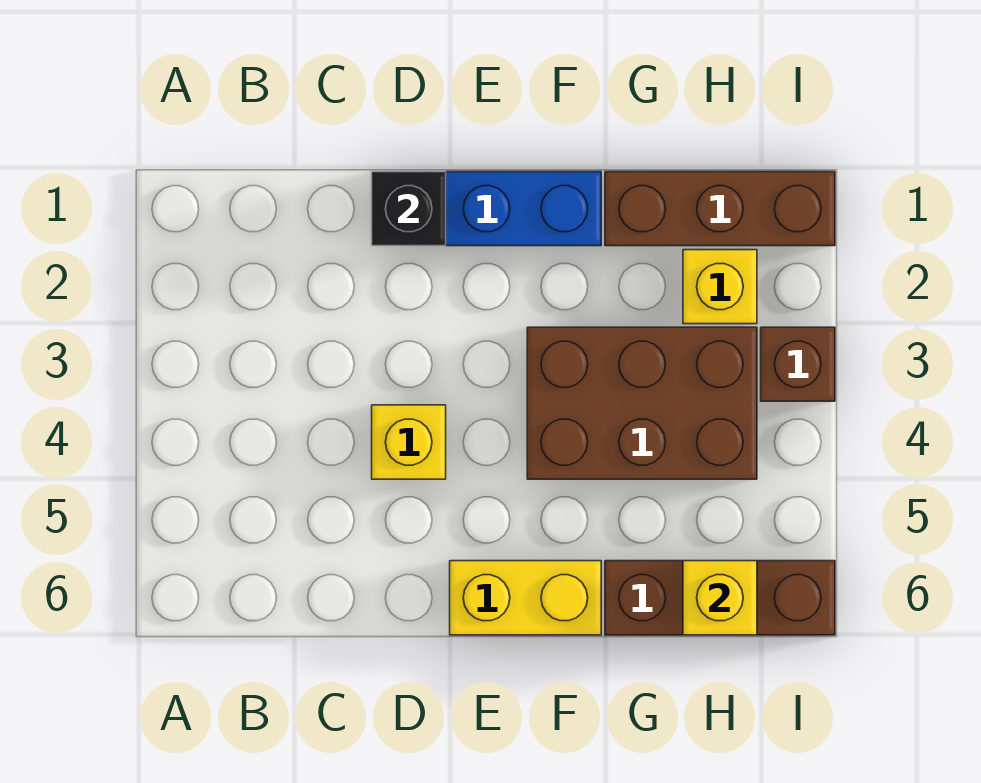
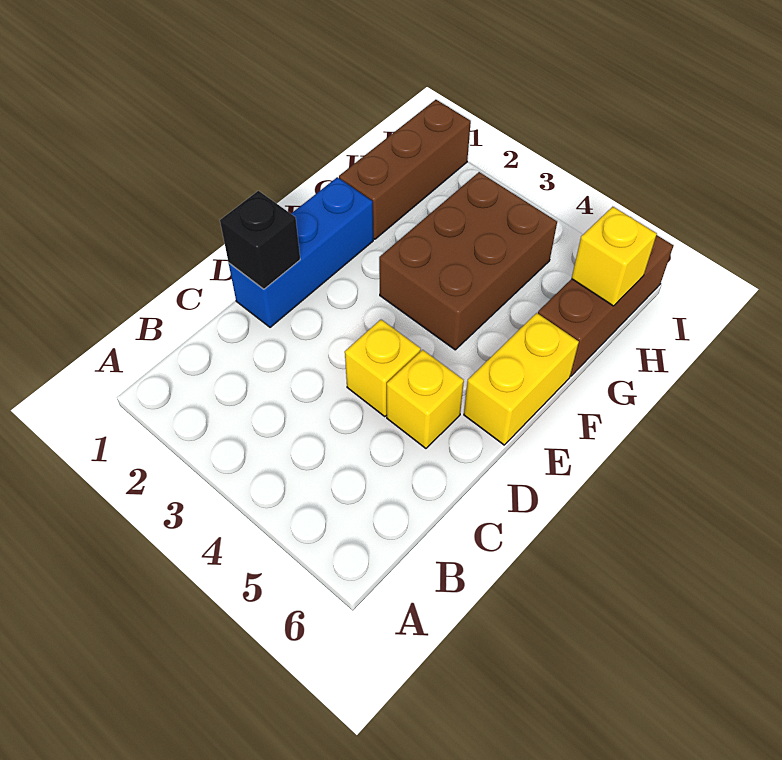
yellow brick H2 level 1 -> yellow brick D5 level 1
brown brick I3 level 1 -> none

